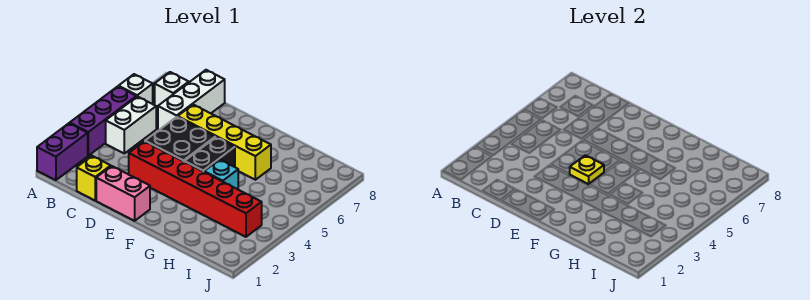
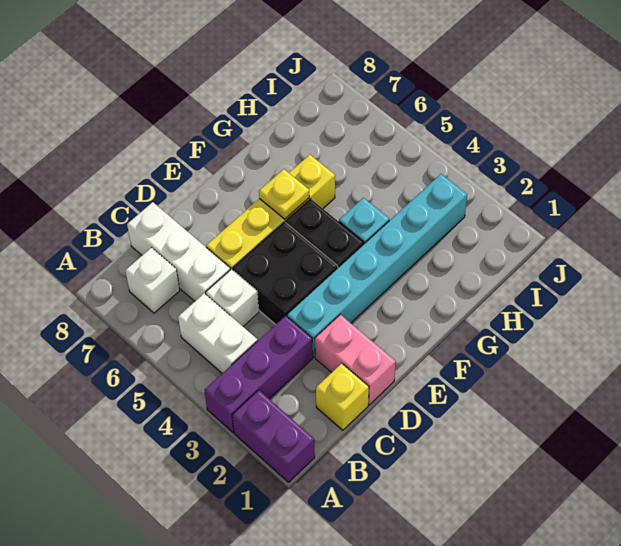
purple brick A3:A5 level 1 -> purple brick A3:C3 level 1
white brick A6 level 1 -> white brick C5 level 1
pink brick D1:E1 level 1 -> pink brick D1:D2 level 1
red brick D3:I3 level 1 -> cyan brick D3:I3 level 1
yellow plate E4 level 2 -> yellow plate F6 level 2

